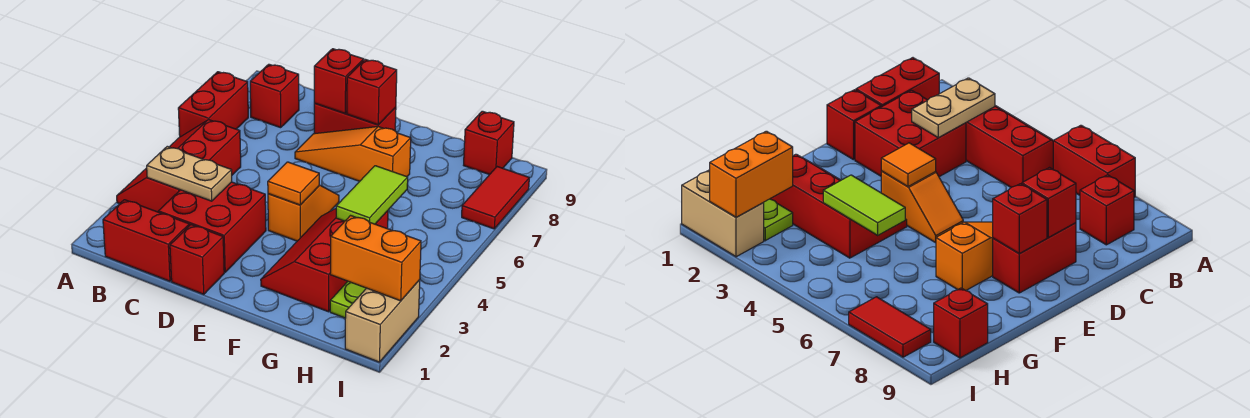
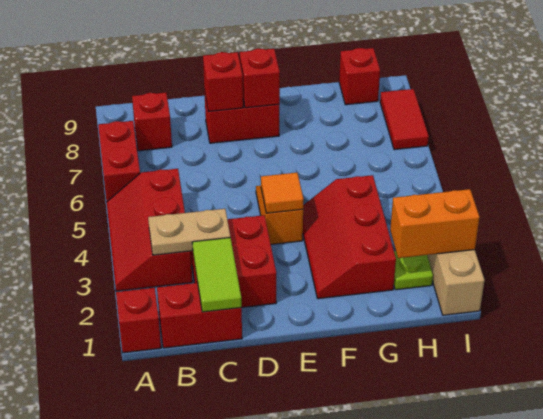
red brick D1 level 1 -> red brick A1 level 1
orange slope D7:F7 level 1 top F -> none
lime tile G4:G5 level 2 -> lime tile C1:C2 level 2

